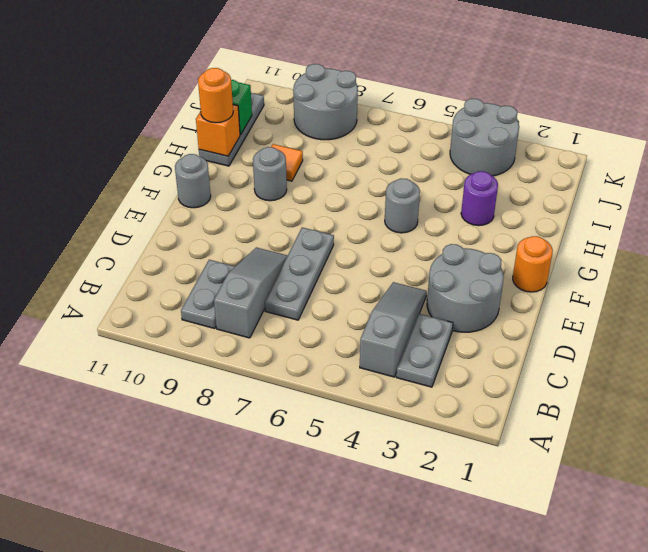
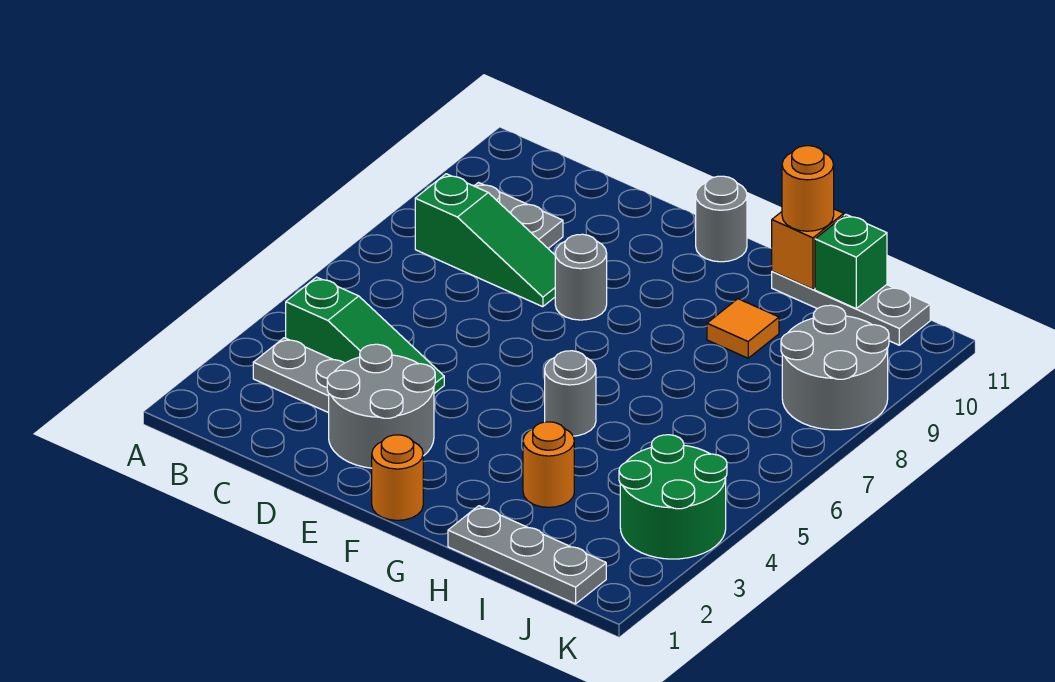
grey slope B4:D4 level 1 top B -> green slope B4:D4 level 1 top B
grey slope B8:D8 level 1 top B -> green slope B8:D8 level 1 top B
grey plate C7:E7 level 1 -> grey plate H1:J1 level 1
grey round brick G9 level 1 -> grey round brick E8 level 1
purple round brick H3 level 1 -> orange round brick H3 level 1
grey round brick J3:K4 level 1 -> green round brick J3:K4 level 1

